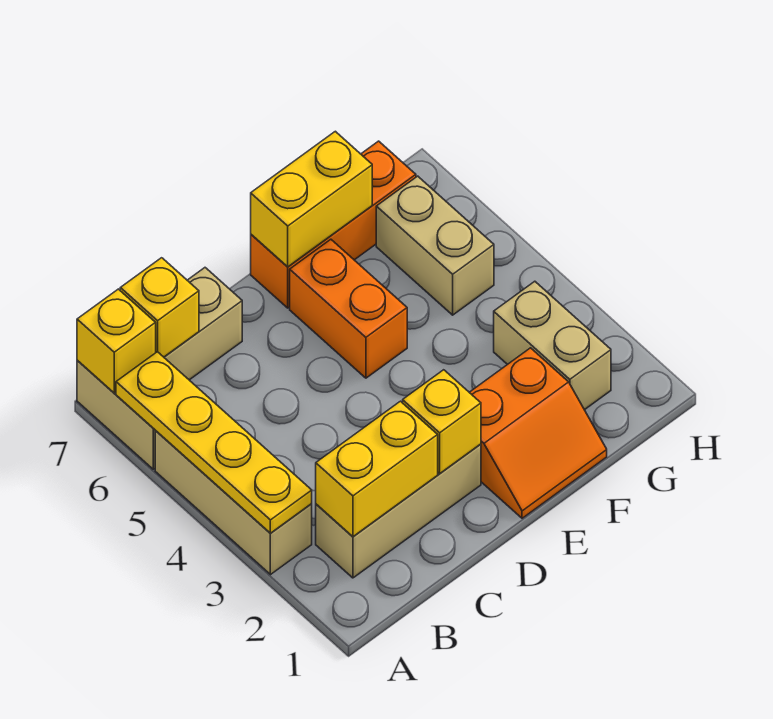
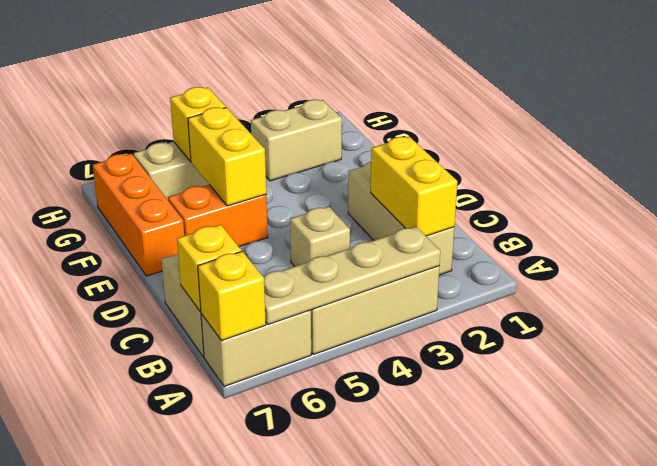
yellow plate A3:A6 level 2 -> tan plate A3:A6 level 2
none -> tan brick C4 level 1
yellow brick D2 level 2 -> yellow brick G5 level 2
orange slope E1:F2 level 1 top 2 -> none
yellow brick E7:F7 level 2 -> yellow brick E5:F5 level 2

